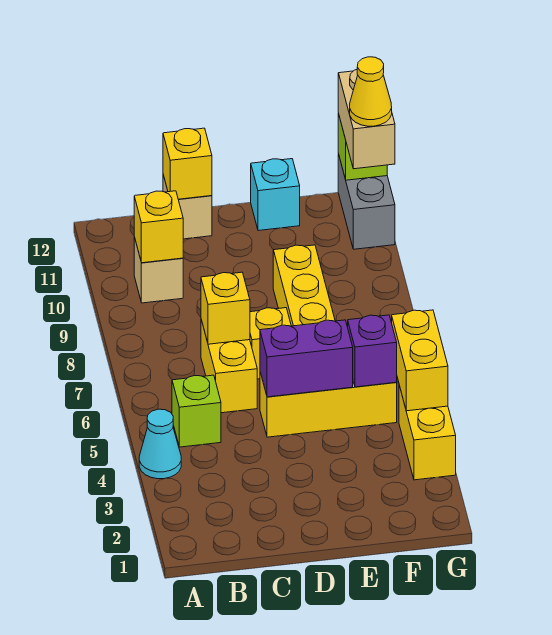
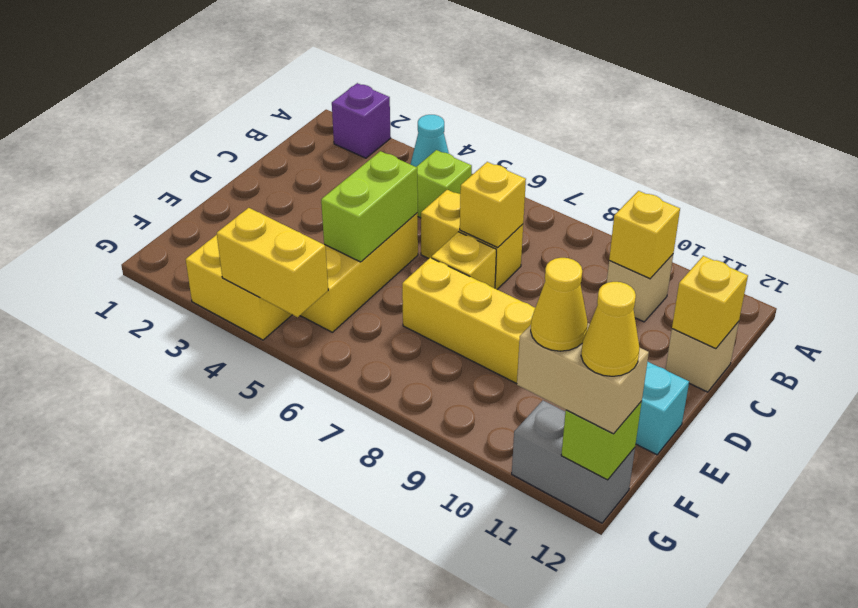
purple brick D5:E5 level 2 -> lime brick D5:E5 level 2
purple brick F5 level 2 -> purple brick A2 level 1
none -> yellow cone G12 level 4

